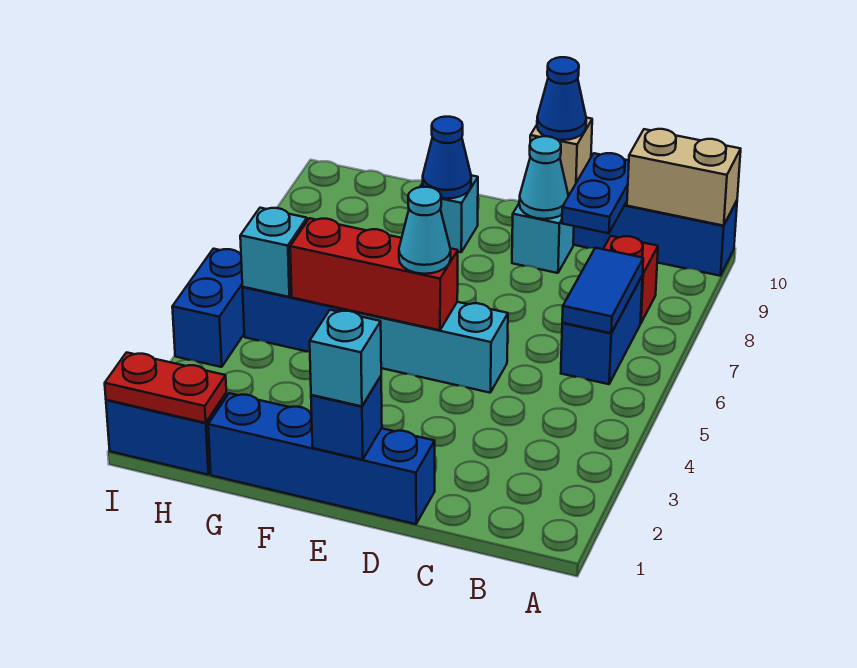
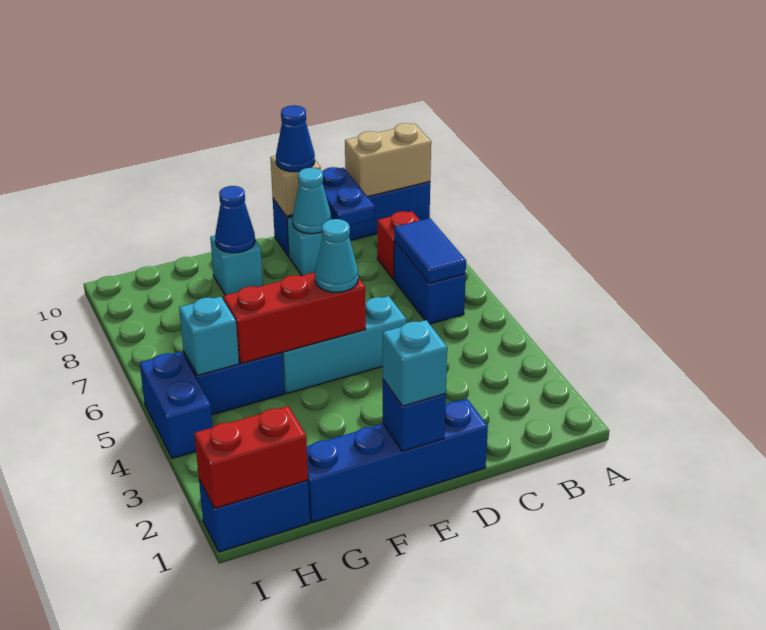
red plate H1:I1 level 2 -> red brick H1:I1 level 2

